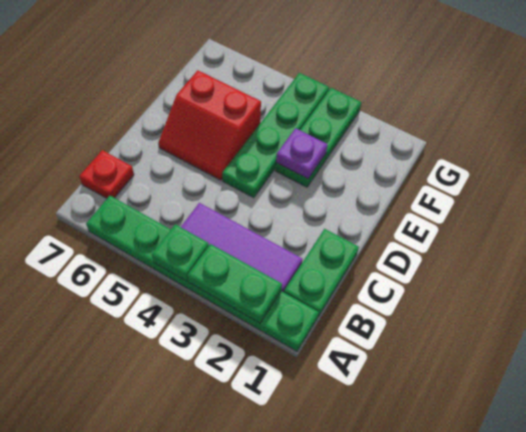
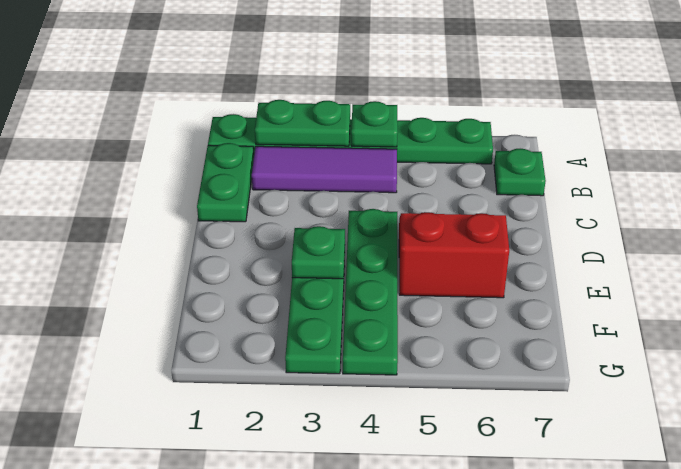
red plate B7 level 1 -> green plate B7 level 1
purple plate E3 level 2 -> green plate E3 level 2

